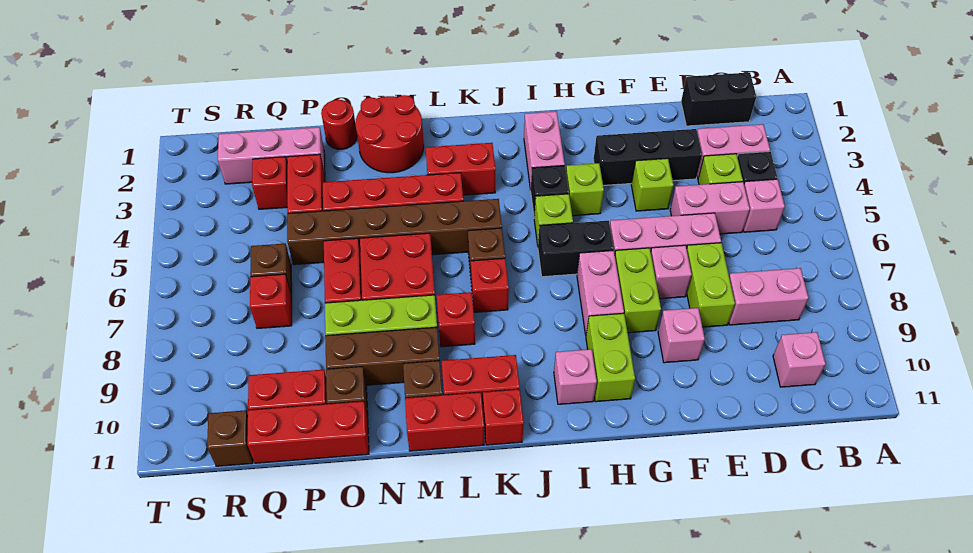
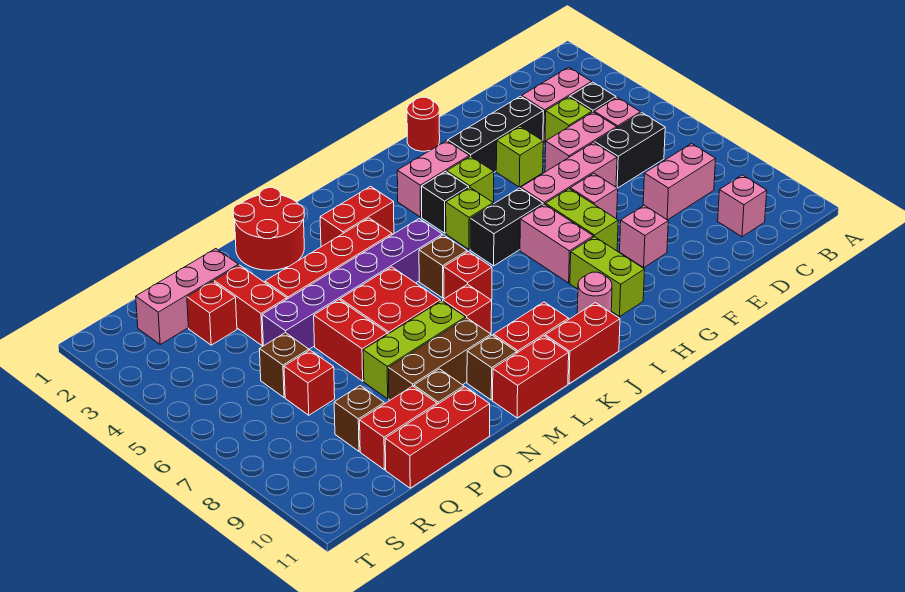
black brick C1:D1 level 1 -> black brick C6:D6 level 1
lime brick E7:E8 level 1 -> none
pink brick I2:I3 level 1 -> pink brick H3:I3 level 1
pink brick I10 level 1 -> pink round brick I10 level 1
brown brick K5:P5 level 1 -> purple brick K5:P5 level 1
red brick K11 level 1 -> red brick J11:K11 level 1
red round brick O1 level 1 -> red round brick G1 level 1
brown brick R11 level 1 -> brown brick Q9 level 1

